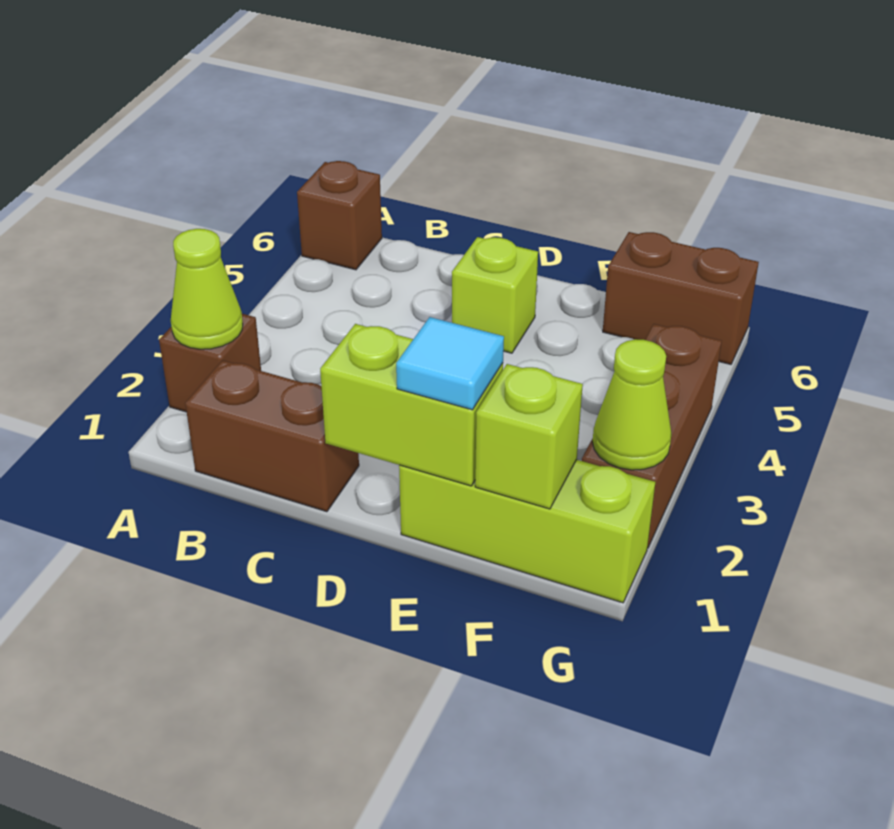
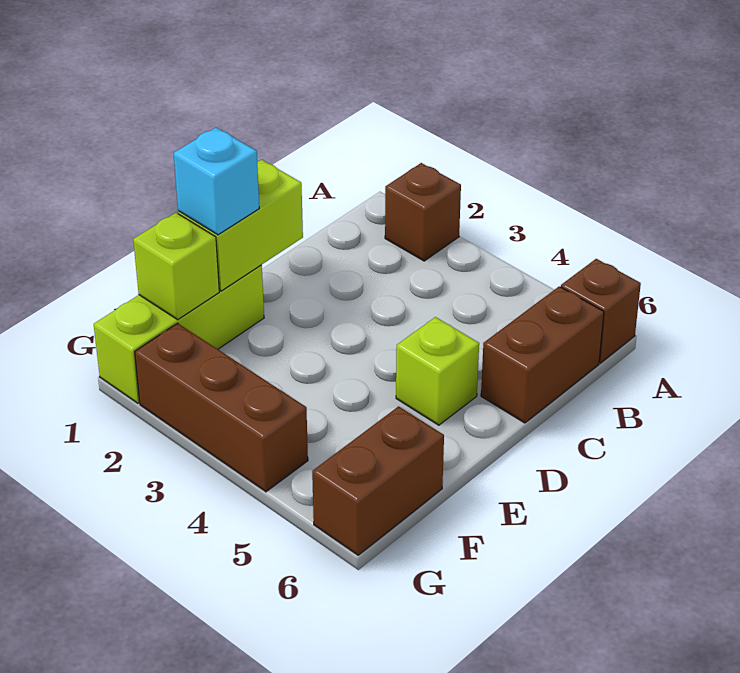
lime cone A2 level 2 -> none
brown brick B1:C1 level 1 -> brown brick B6:C6 level 1
cyan tile E1 level 3 -> cyan brick E1 level 3
lime cone G2 level 2 -> none

